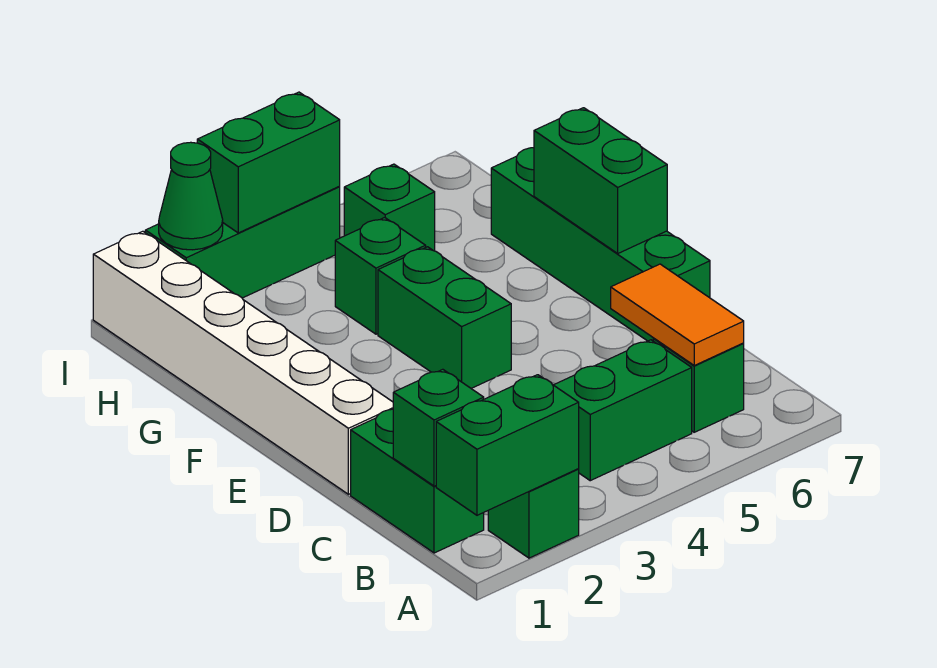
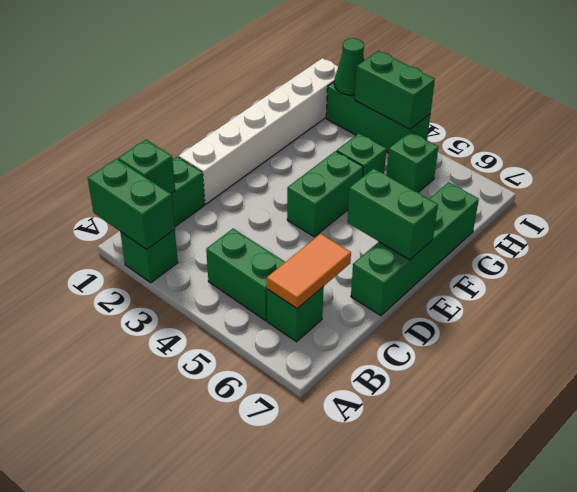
green brick E7:F7 level 2 -> green brick E6:E7 level 2

